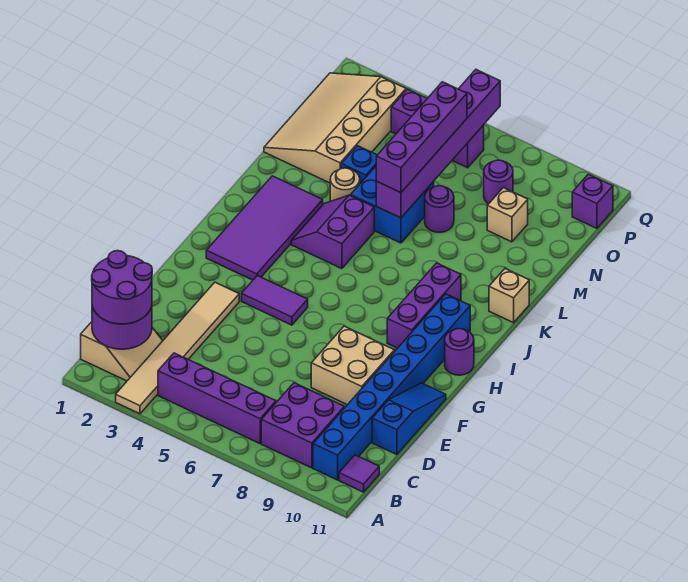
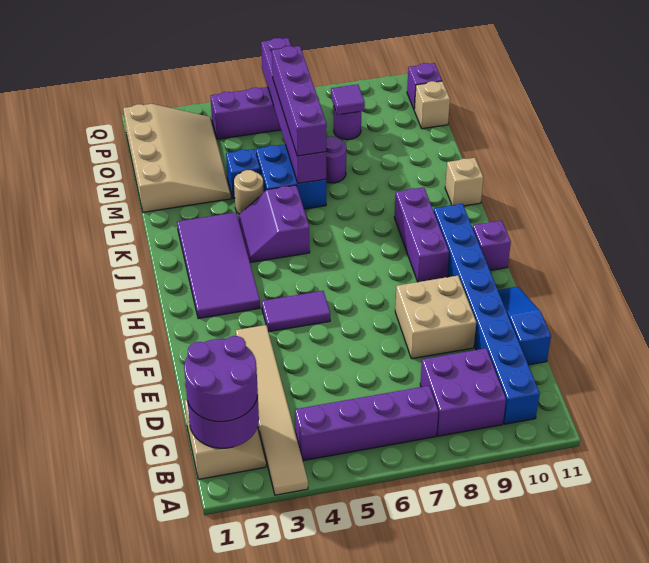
purple tile B11 level 1 -> purple tile O8 level 2
purple round brick H11 level 1 -> purple brick H11 level 1
tan slope M1:P3 level 1 top 3 -> tan slope M1:P3 level 1 top 1
tan brick N9 level 1 -> tan brick O11 level 1

